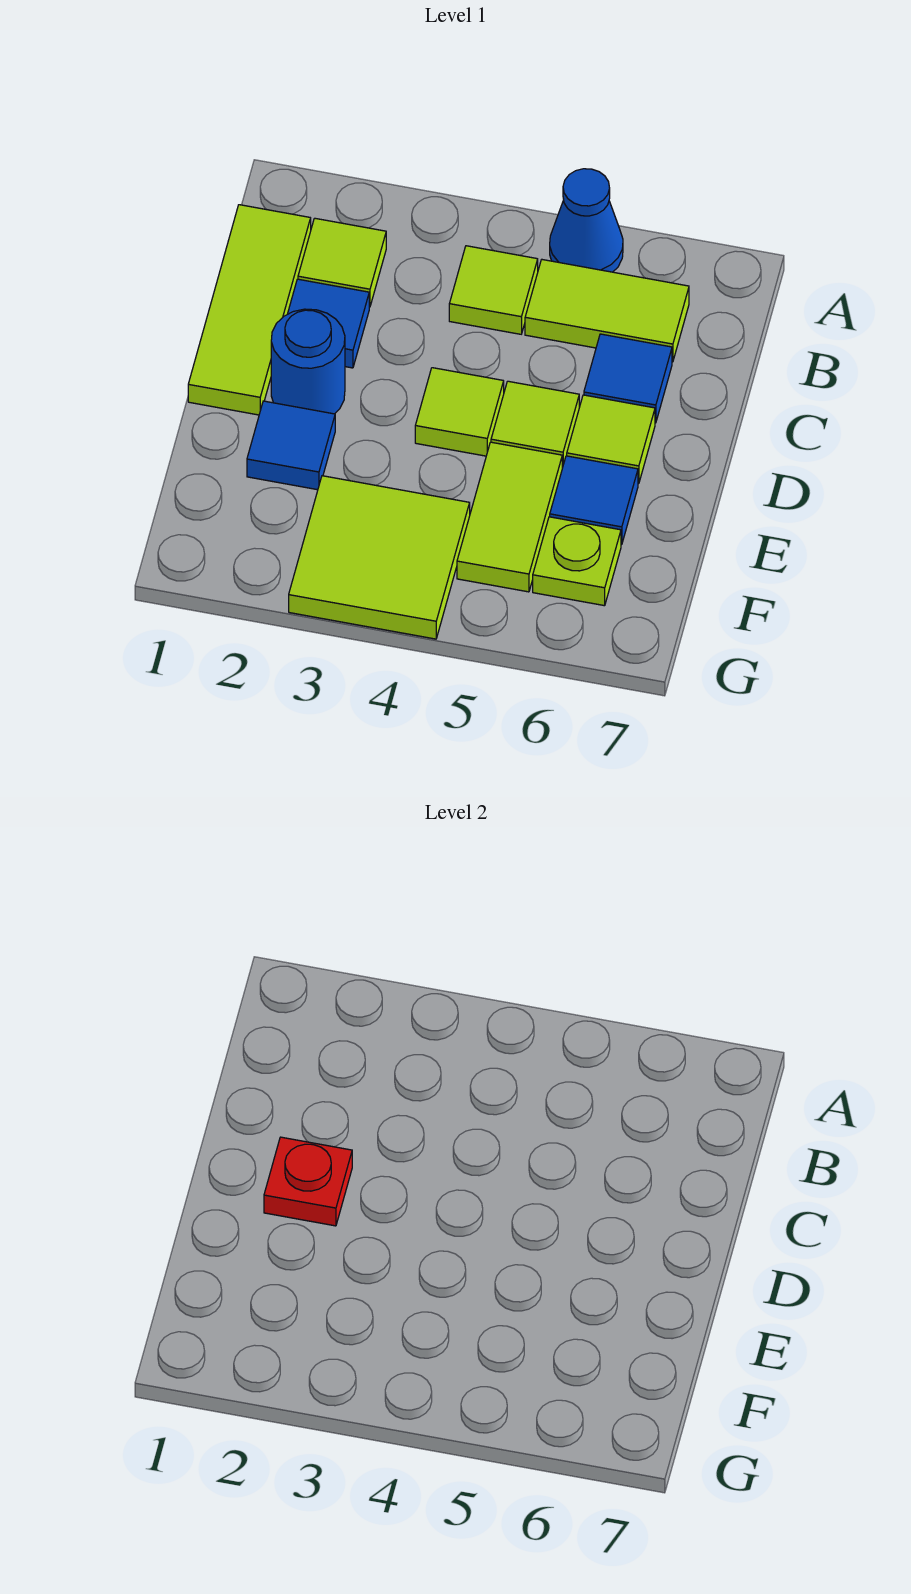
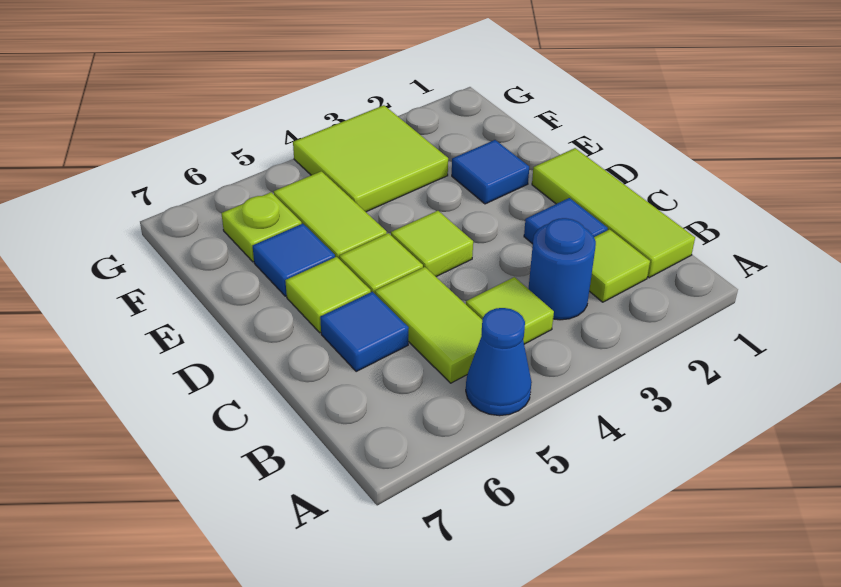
lime tile B5:B6 level 1 -> lime tile B5:C5 level 1
blue round brick D2 level 1 -> blue round brick B3 level 1
red plate D2 level 2 -> none

